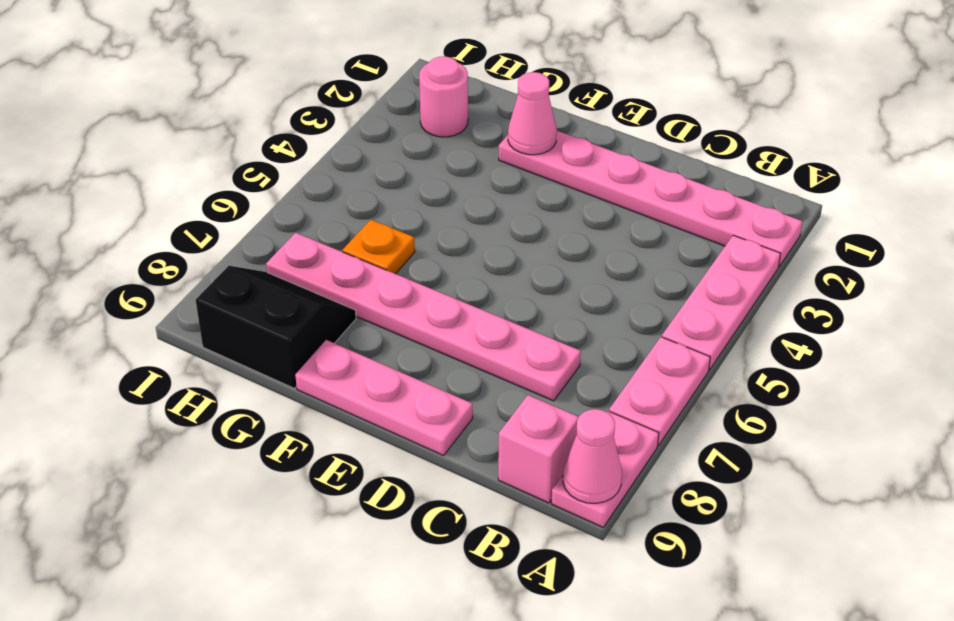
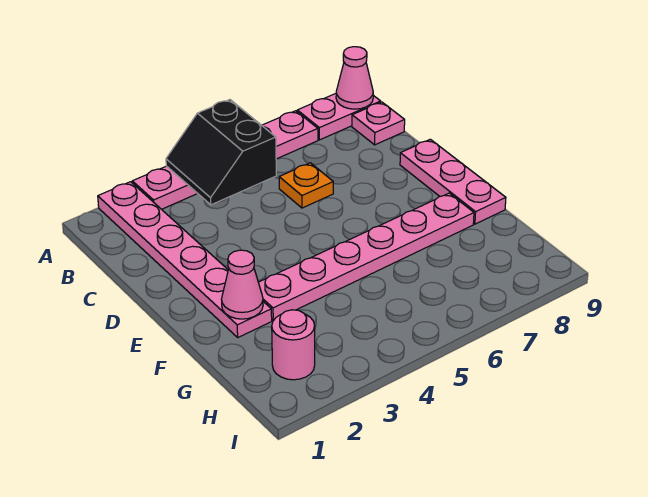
pink brick B9 level 1 -> pink plate B9 level 1
pink plate C7:H7 level 1 -> pink plate F3:F8 level 1
orange plate G6 level 1 -> orange plate C6 level 1
black slope G8:H9 level 1 top 9 -> black slope A4:B5 level 2 top 5

